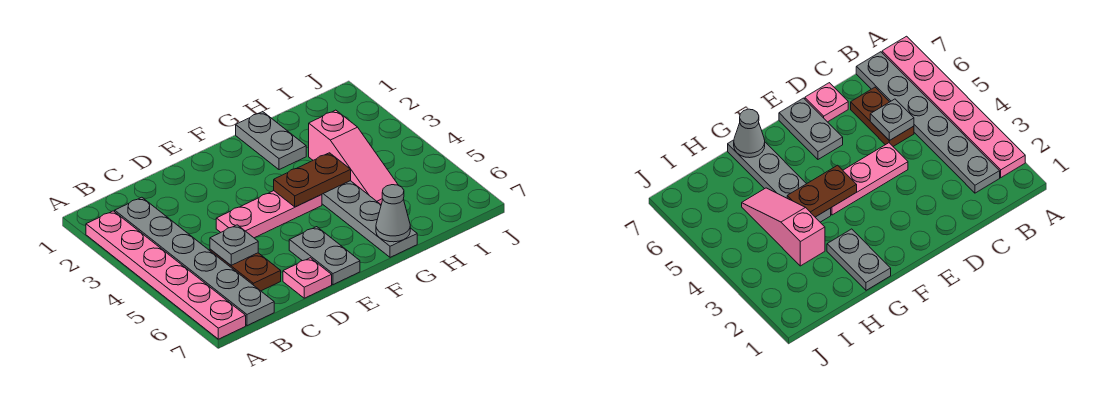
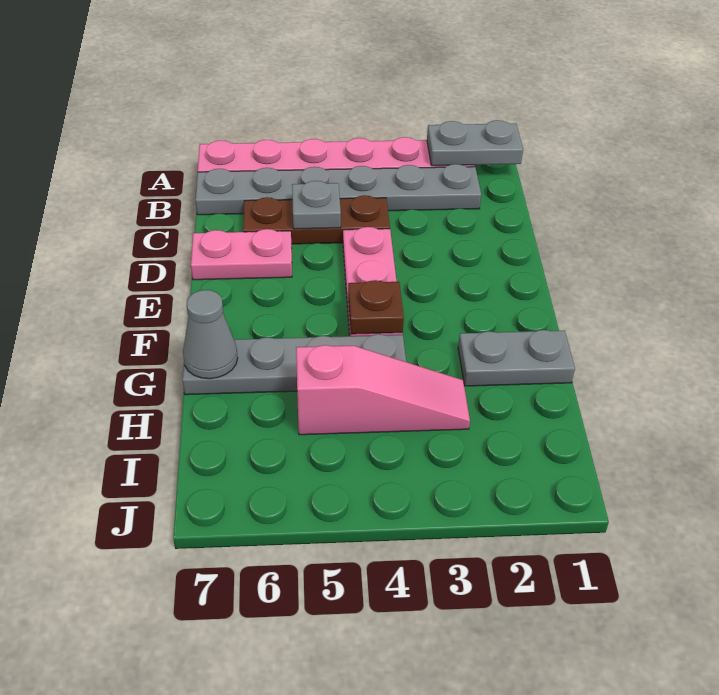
brown plate C5:C6 level 1 -> brown plate C4:C6 level 1
pink plate D7 level 1 -> pink plate D6:D7 level 1
grey plate E6:E7 level 1 -> grey plate A1:A2 level 2
brown plate F4:G4 level 2 -> brown plate F4 level 2
pink slope H3:H5 level 1 top 3 -> pink slope H3:H5 level 1 top 5

